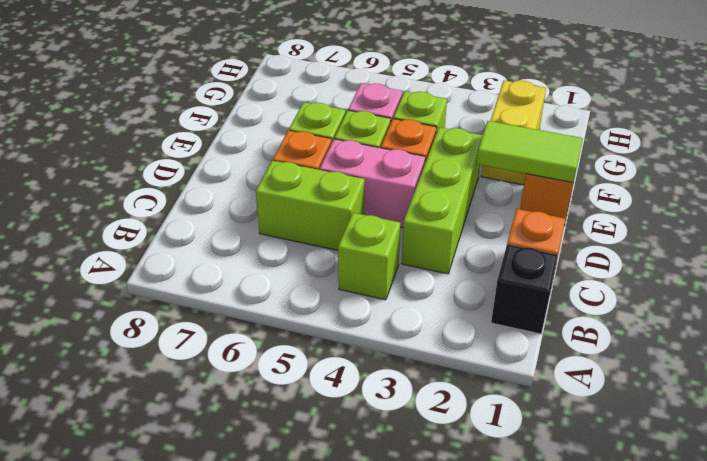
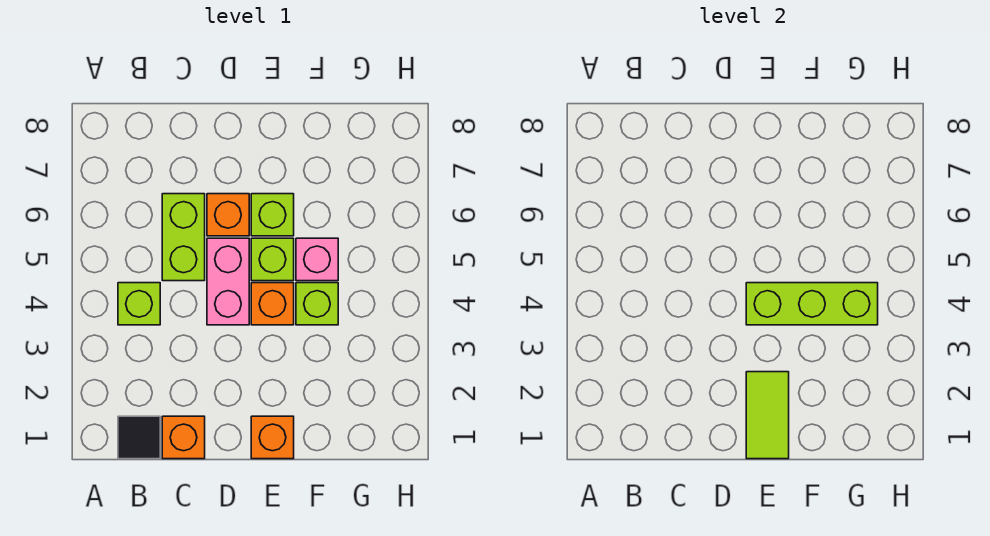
black brick B1 level 1 -> black tile B1 level 1
lime brick C3:E3 level 1 -> lime brick E4:G4 level 2
yellow brick F2:G2 level 1 -> none

